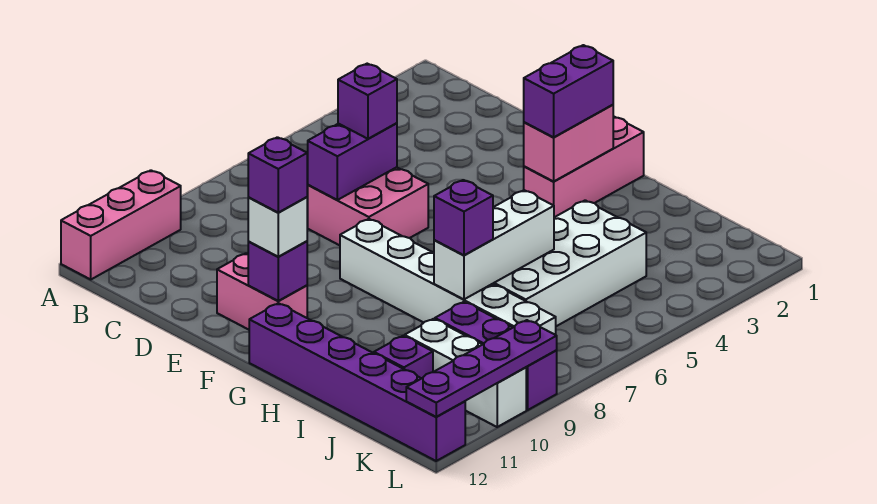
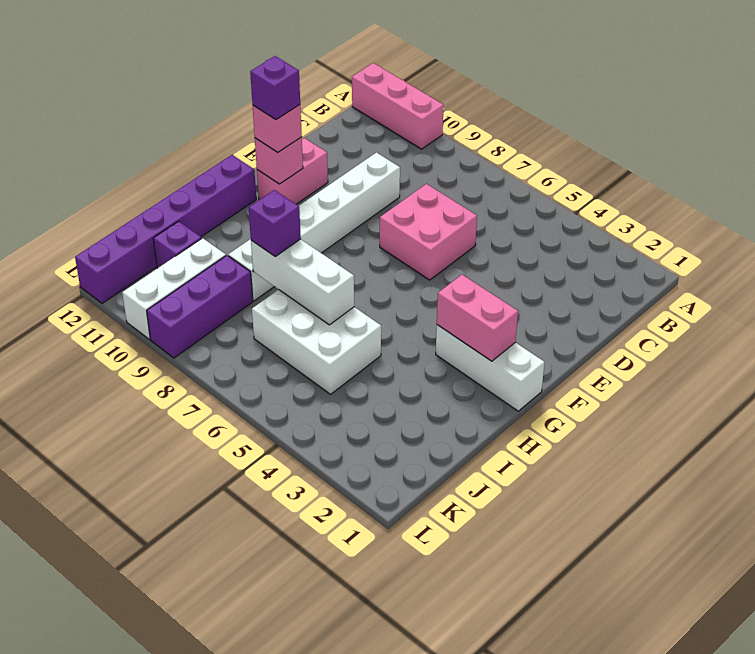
purple brick D6:D7 level 2 -> none
purple brick D6 level 3 -> none
white brick F8:K8 level 1 -> white brick D9:I9 level 1
purple brick F11 level 2 -> pink brick F11 level 2
white brick F11 level 3 -> pink brick F11 level 3
pink brick G1:G3 level 1 -> white brick G1:G3 level 1
purple brick G2:G3 level 3 -> none
white brick I4:J7 level 1 -> white brick I5:J7 level 1
purple plate L9:L12 level 2 -> none

